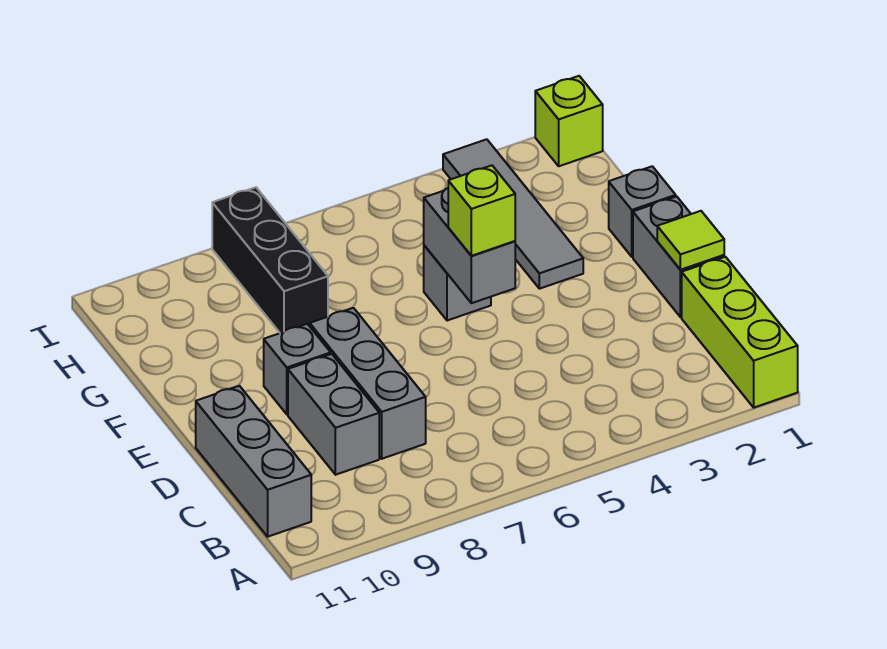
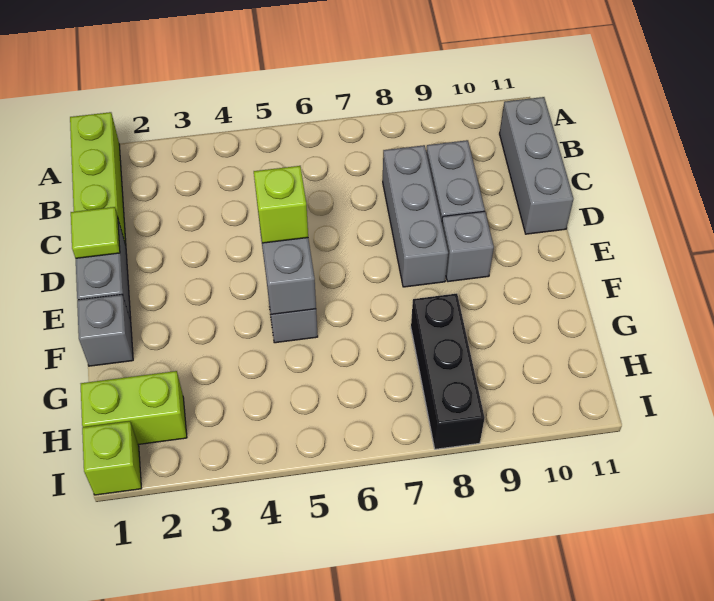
grey tile F3:I3 level 1 -> none
none -> lime brick H1:H2 level 1

